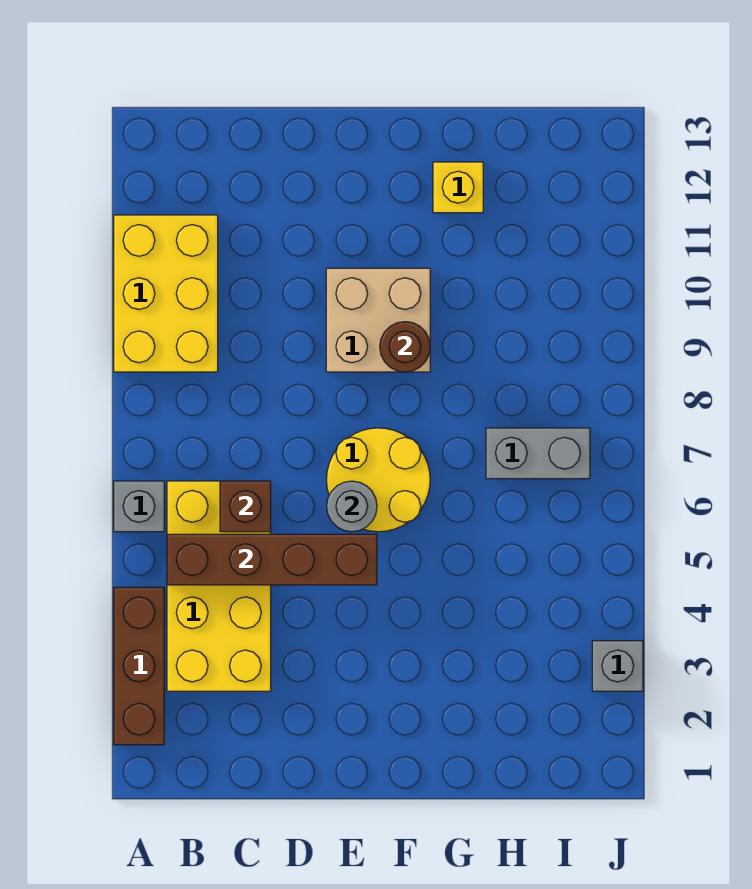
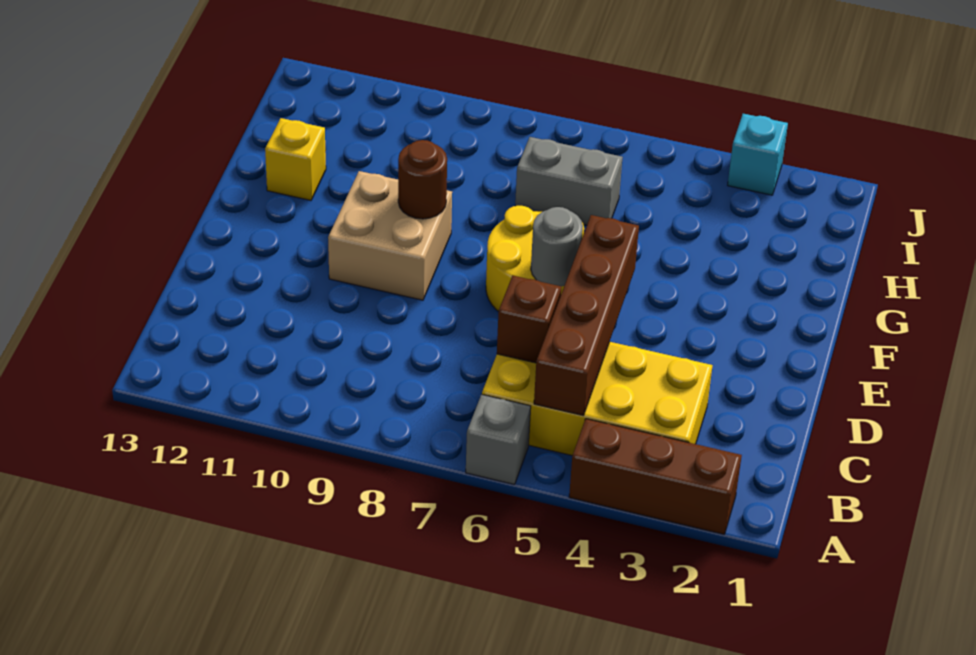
yellow brick A9:B11 level 1 -> none
grey brick H7:I7 level 1 -> grey brick H6:H7 level 1
grey brick J3 level 1 -> cyan brick J3 level 1

